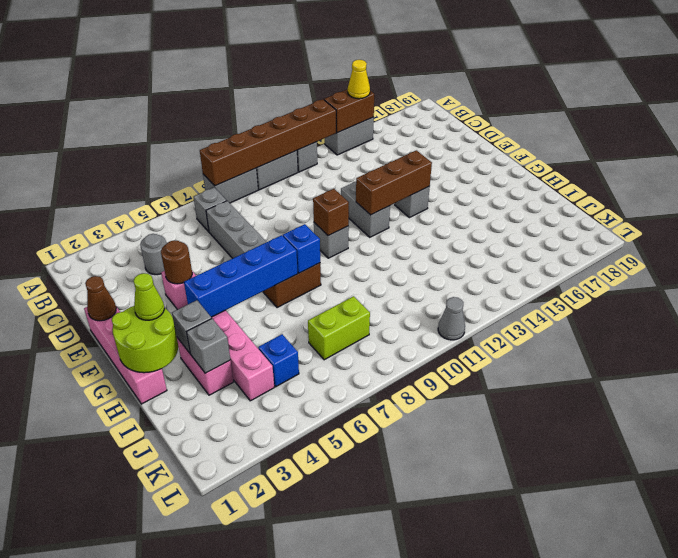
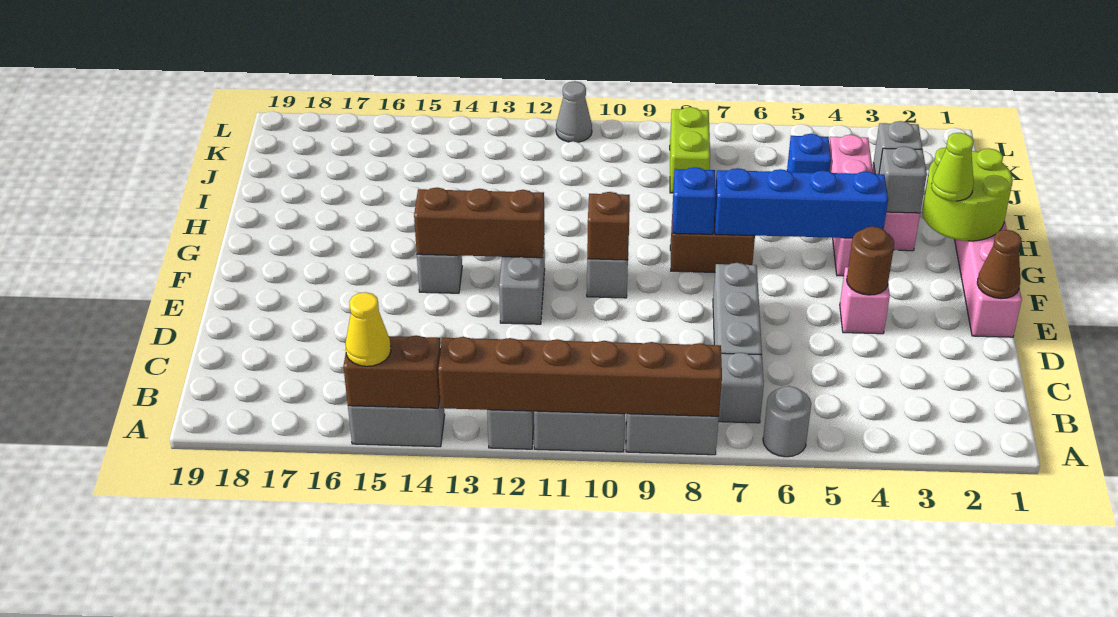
grey round brick C4 level 1 -> grey round brick A6 level 1
lime brick J7:J8 level 1 -> lime brick J8:K8 level 1

